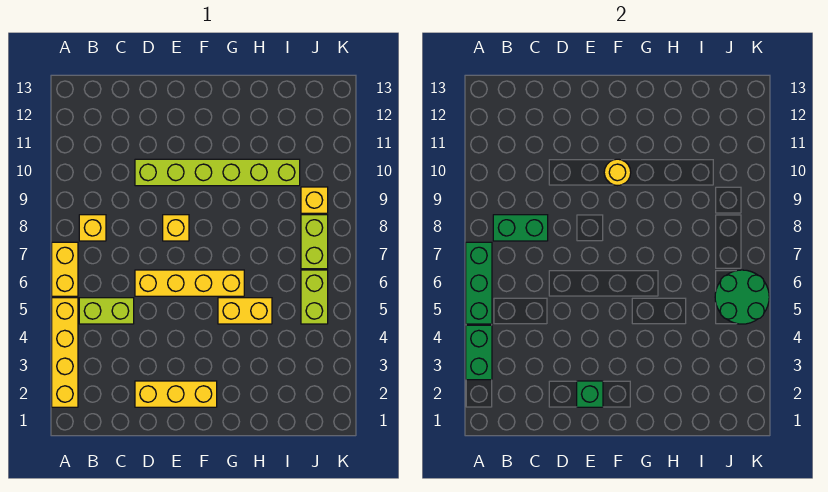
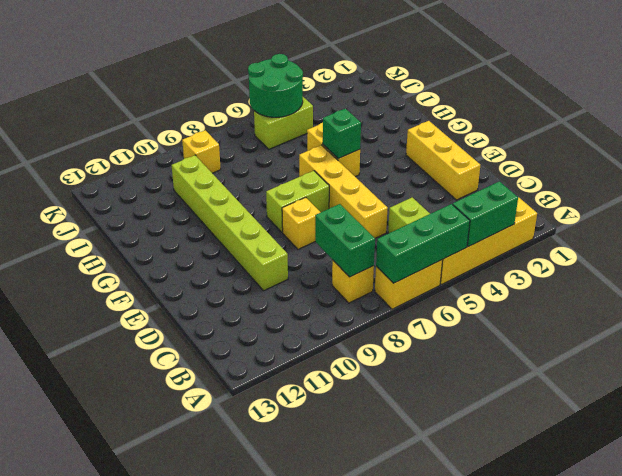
green brick E2 level 2 -> green brick G5 level 2
yellow round brick F10 level 2 -> none
lime brick J7:J8 level 1 -> lime brick F7:F8 level 1

